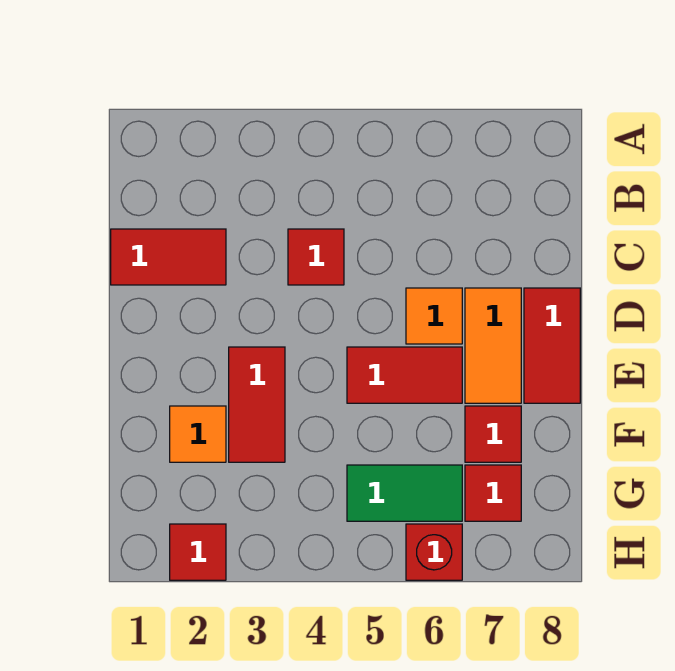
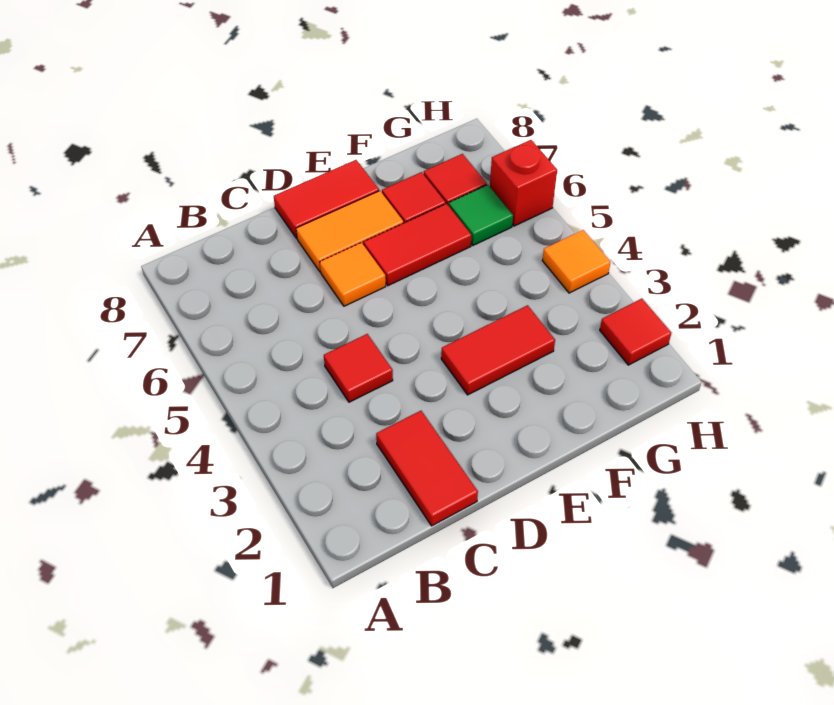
red tile E5:E6 level 1 -> red tile E6:F6 level 1
orange tile F2 level 1 -> orange tile H4 level 1
green tile G5:G6 level 1 -> green tile G6 level 1

